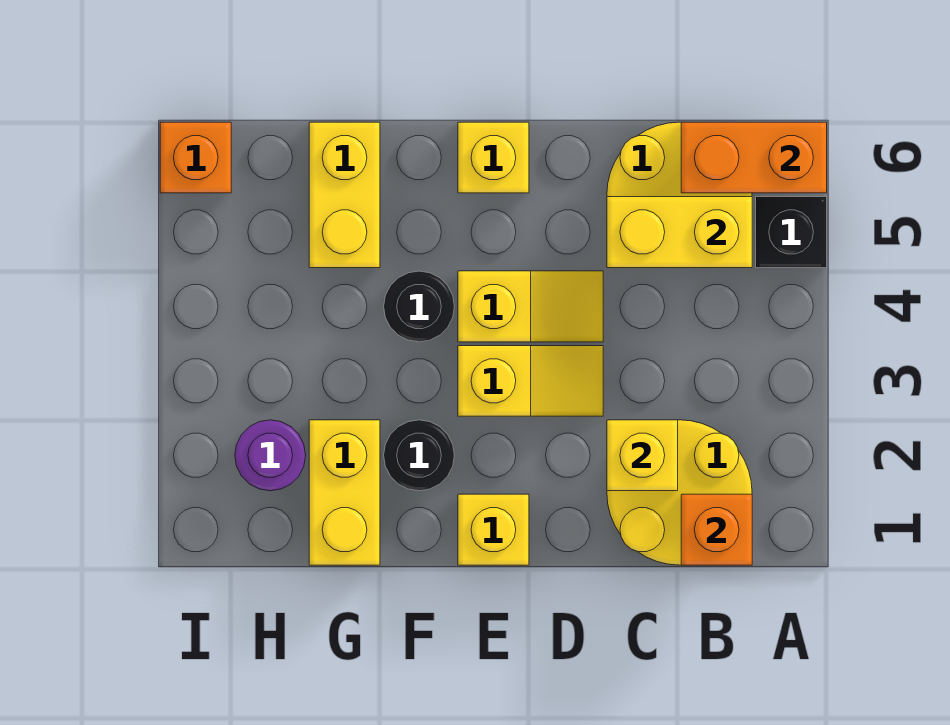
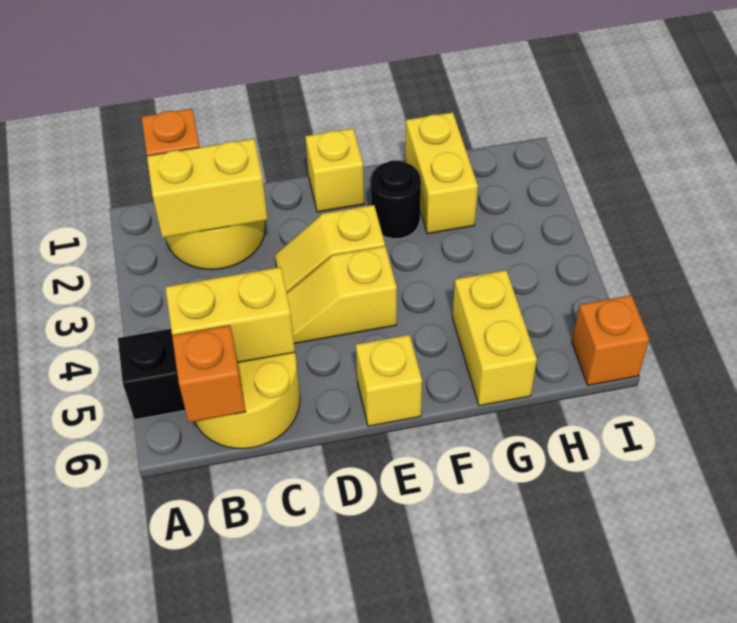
orange brick A6:B6 level 2 -> orange brick B6 level 2
yellow brick C2 level 2 -> yellow brick B2:C2 level 2
black round brick F4 level 1 -> none
purple round brick H2 level 1 -> none

